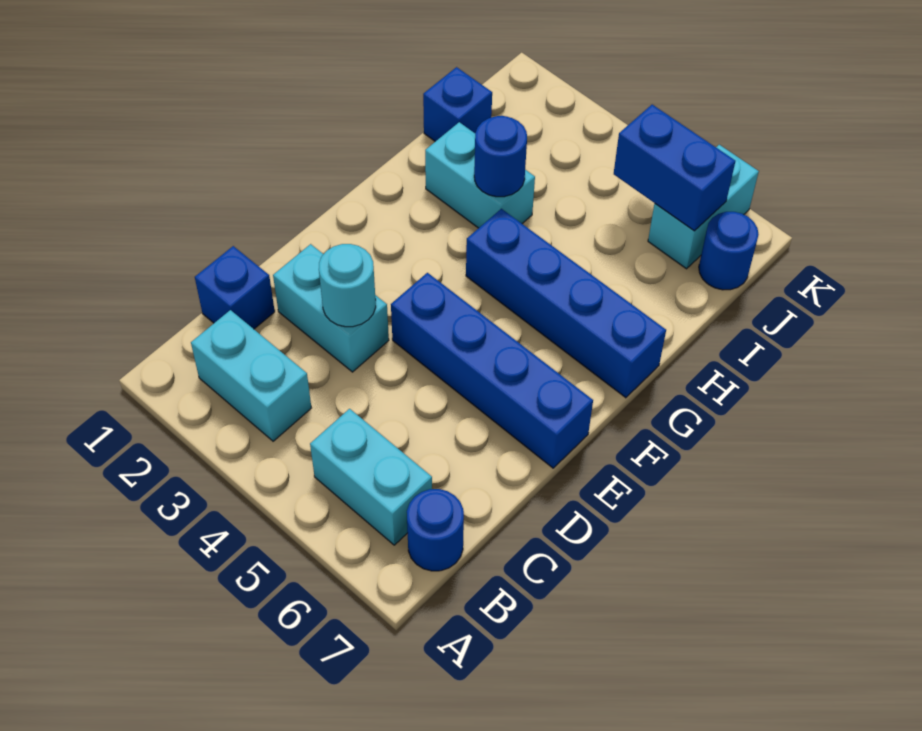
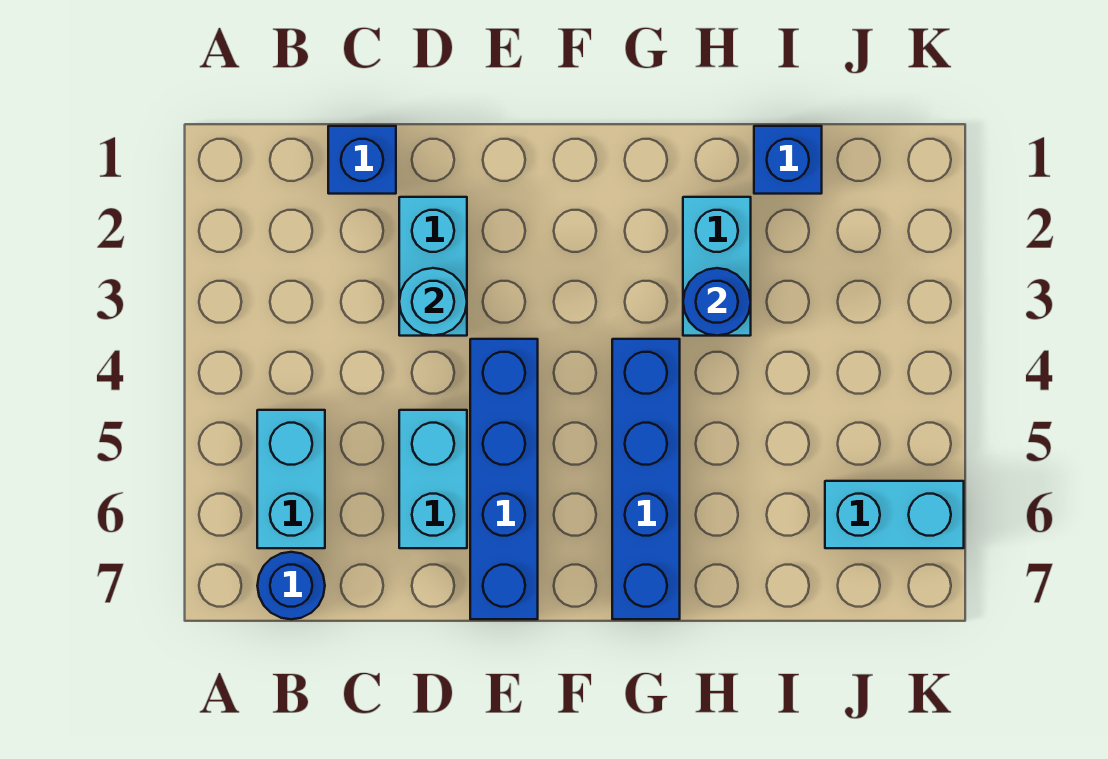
cyan brick B2:B3 level 1 -> cyan brick D5:D6 level 1
blue brick J5:J6 level 2 -> none
blue round brick J7 level 1 -> none

